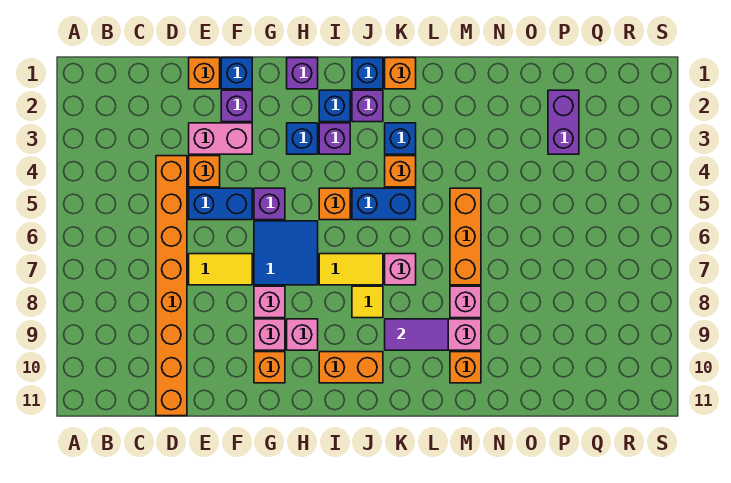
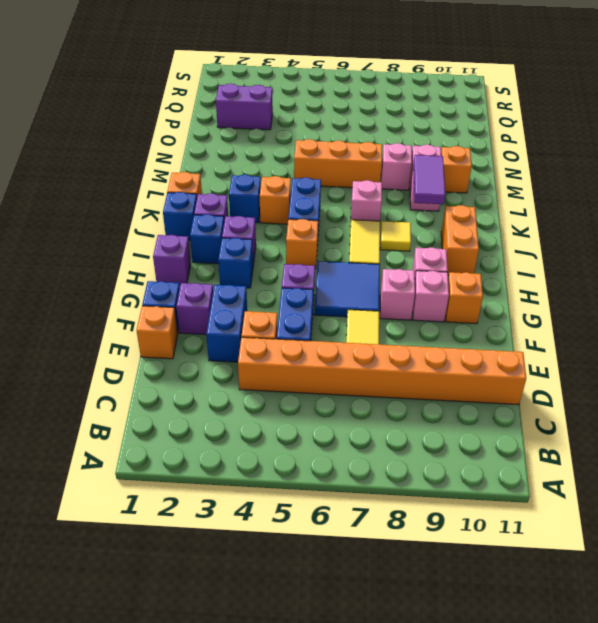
pink brick E3:F3 level 1 -> blue brick E3:F3 level 1

